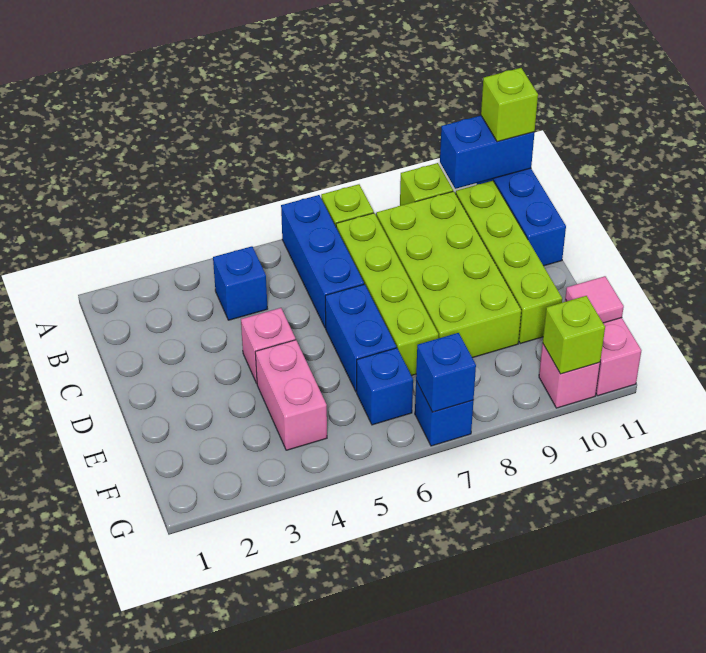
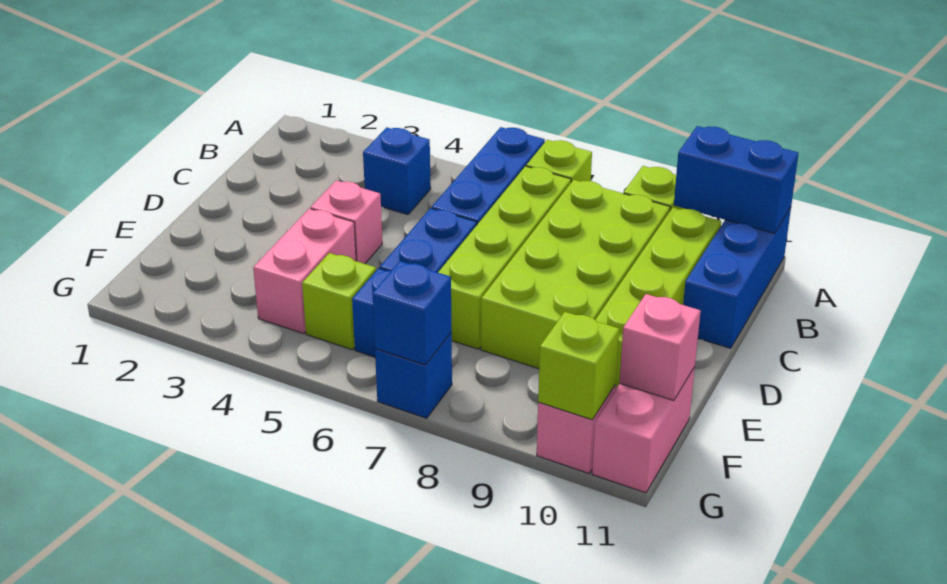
lime brick A11 level 3 -> lime brick F5 level 1
pink tile F11 level 2 -> pink brick F11 level 2

